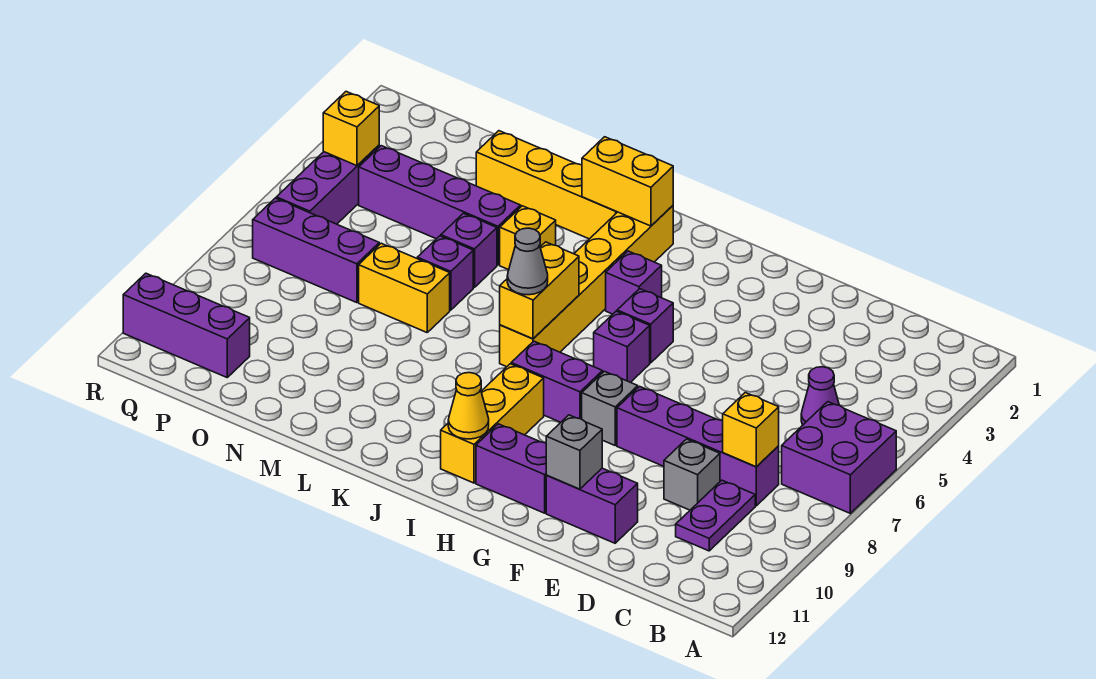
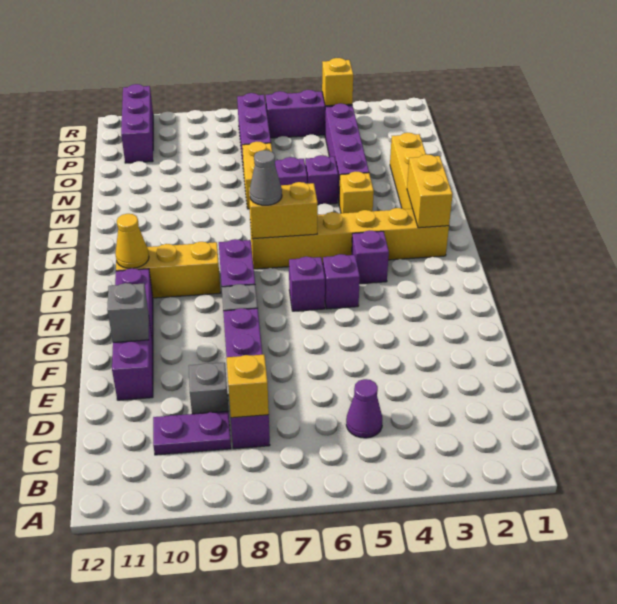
purple brick A6:B7 level 1 -> none

